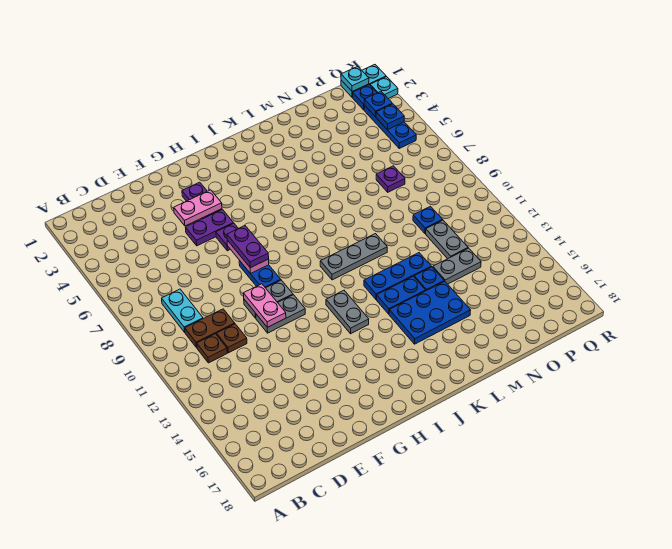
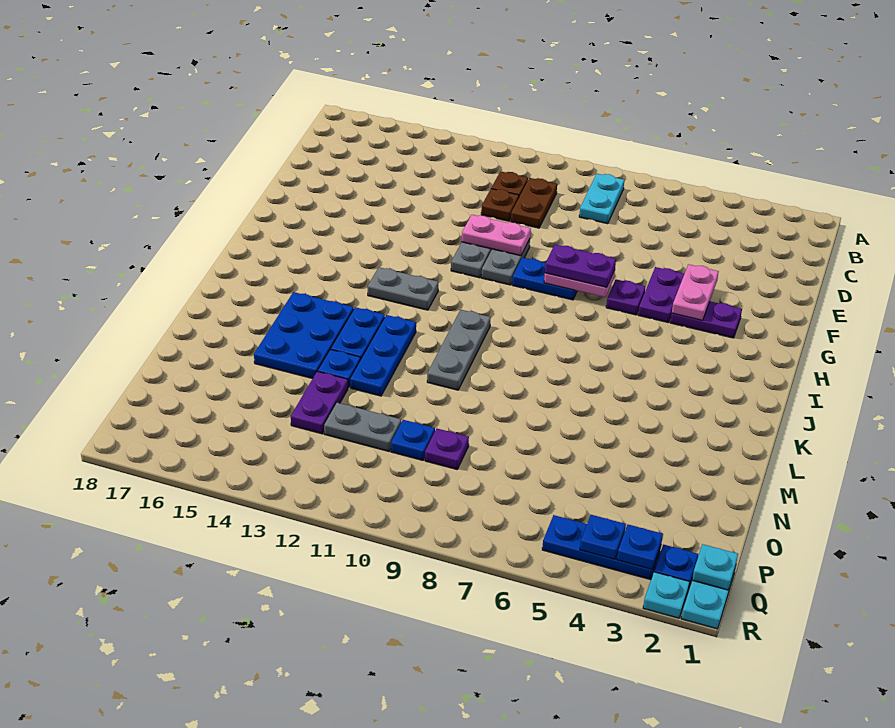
cyan plate C8:C9 level 1 -> cyan plate B8:C8 level 1
grey plate N13:O13 level 1 -> purple plate N13:O13 level 1
purple plate O7 level 1 -> purple plate O9 level 1

